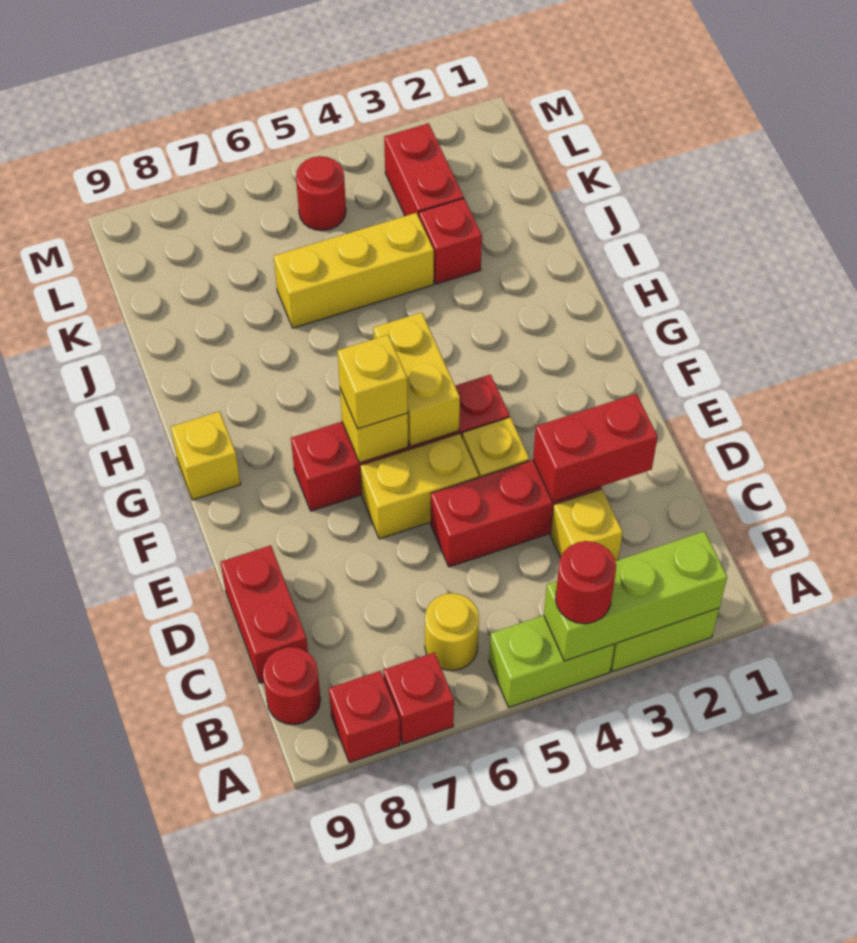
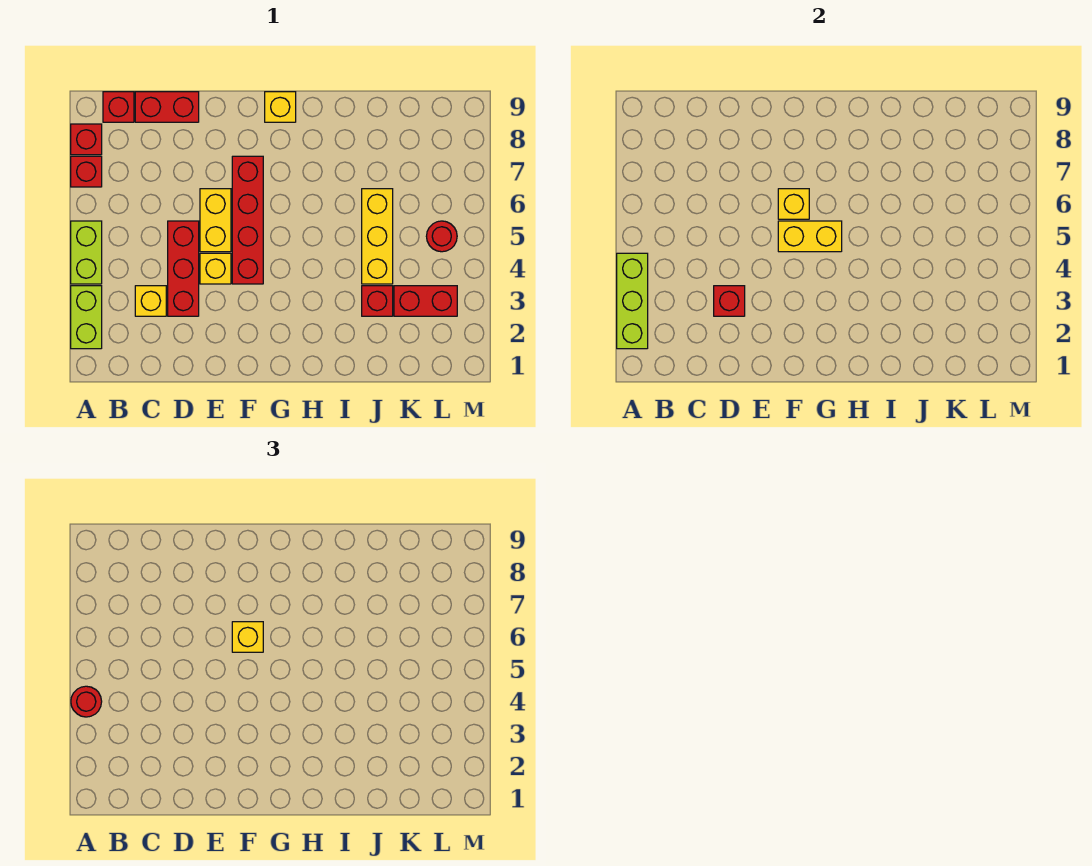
yellow round brick B6 level 1 -> none
red round brick B9 level 1 -> red brick B9 level 1
red brick D2:D3 level 2 -> red brick D3 level 2

